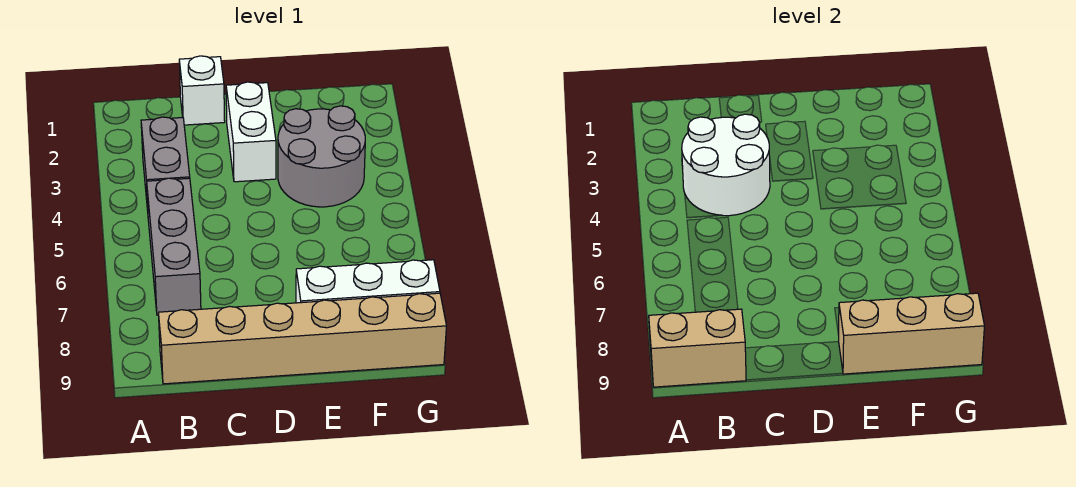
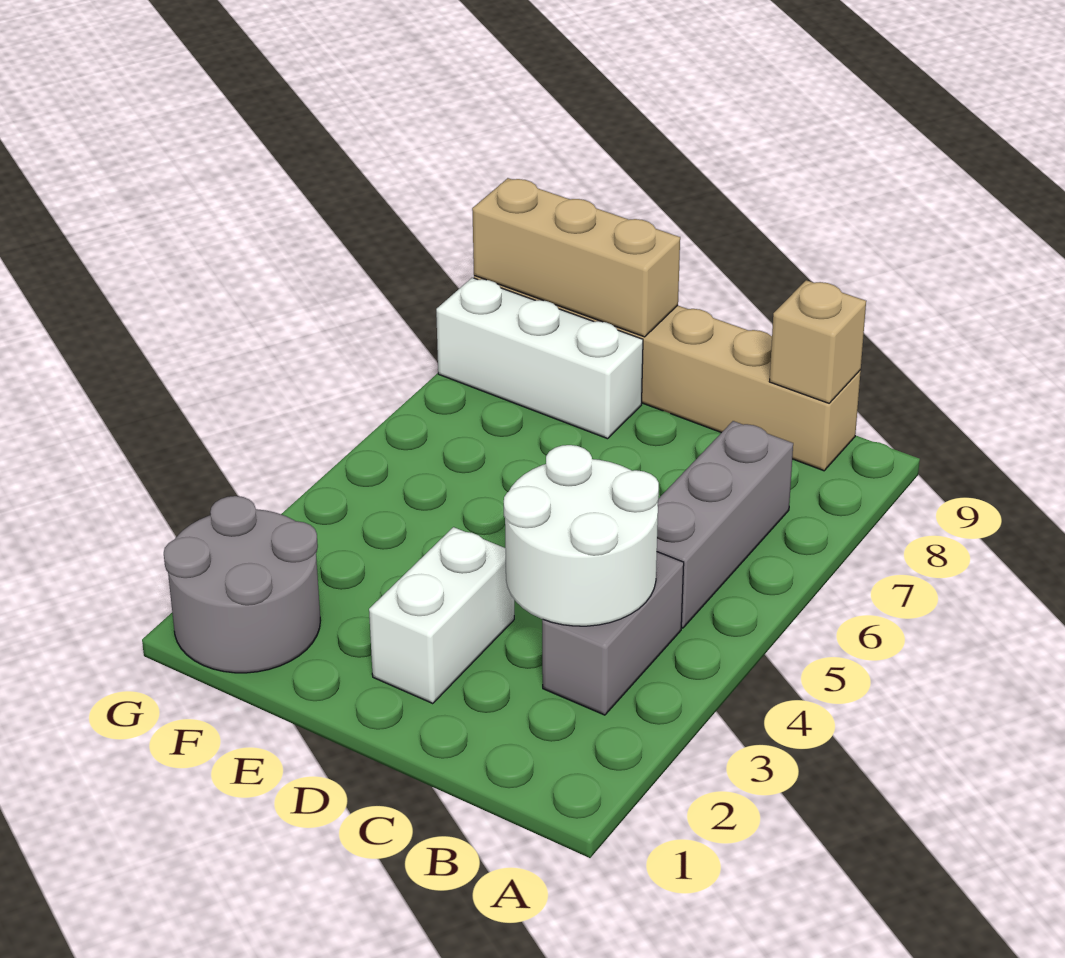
tan brick A9:B9 level 2 -> tan brick B9 level 2
white brick C1 level 1 -> none
grey round brick E3:F4 level 1 -> grey round brick F1:G2 level 1

